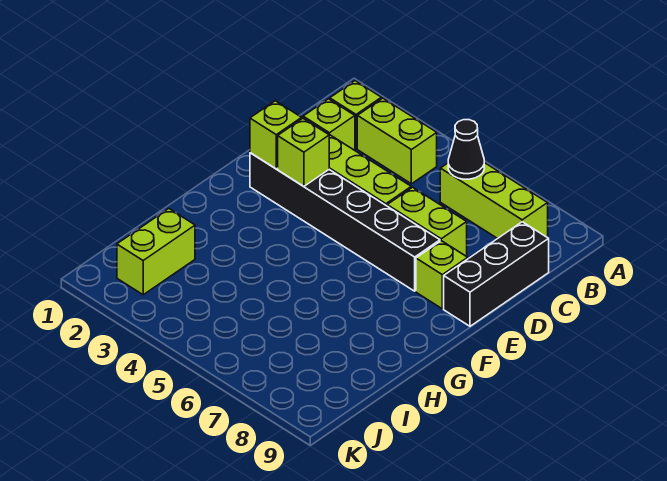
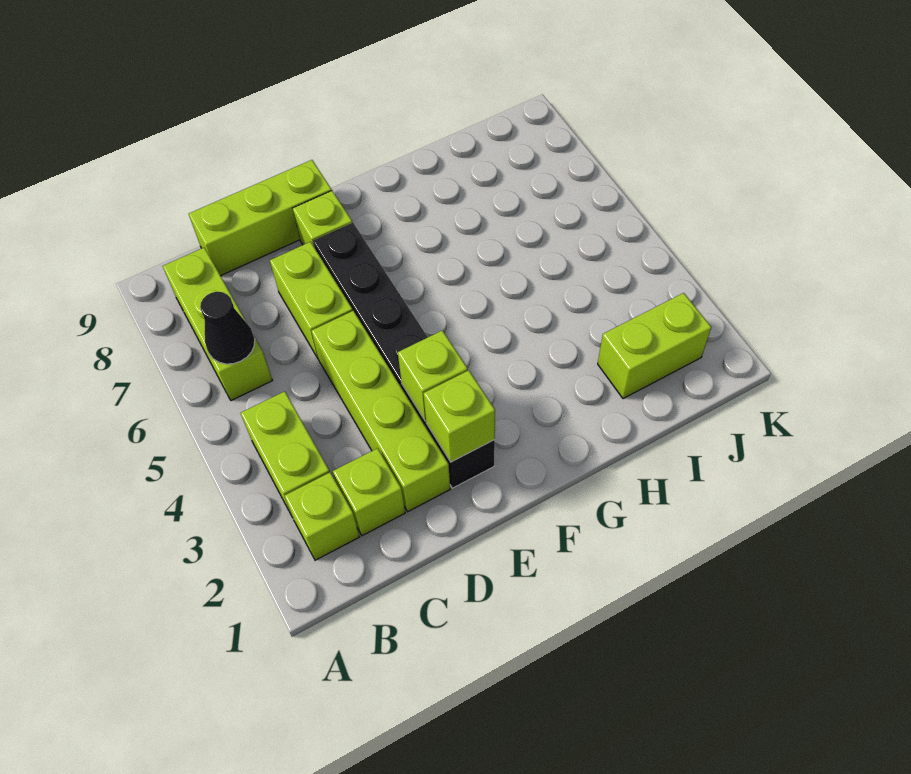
black brick C9:E9 level 1 -> lime brick C9:E9 level 1

